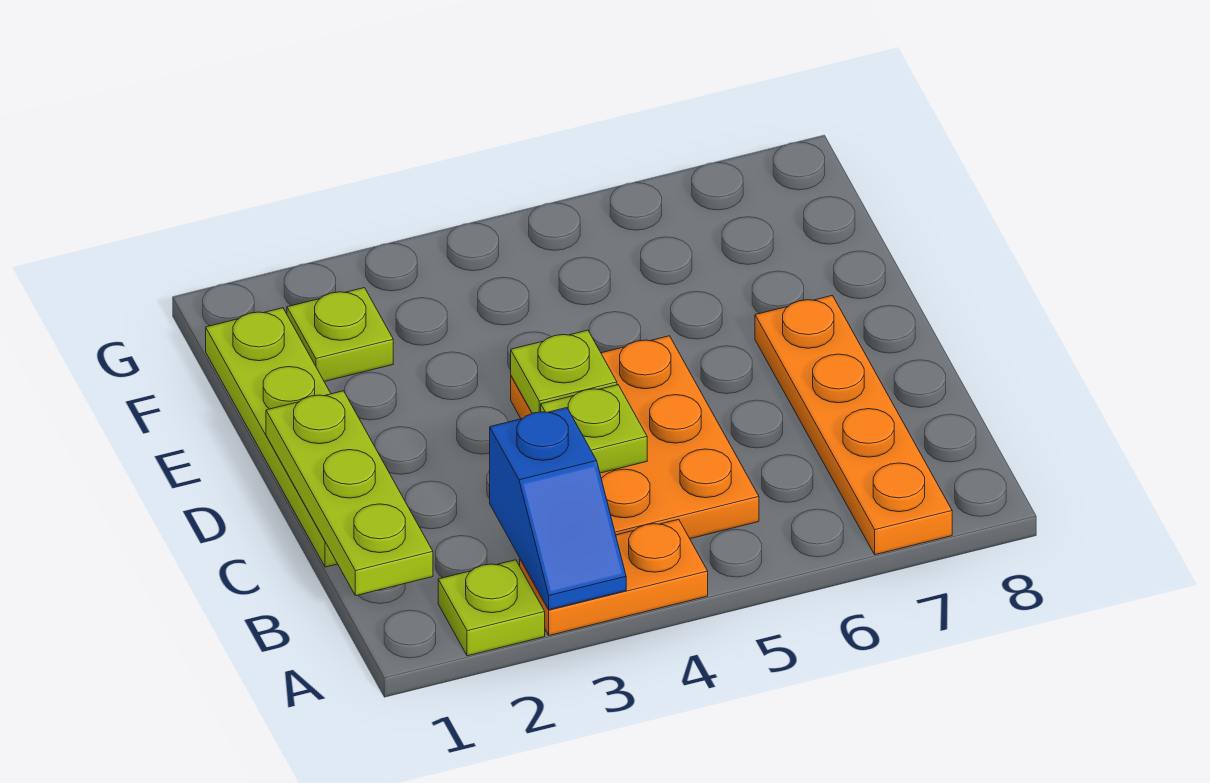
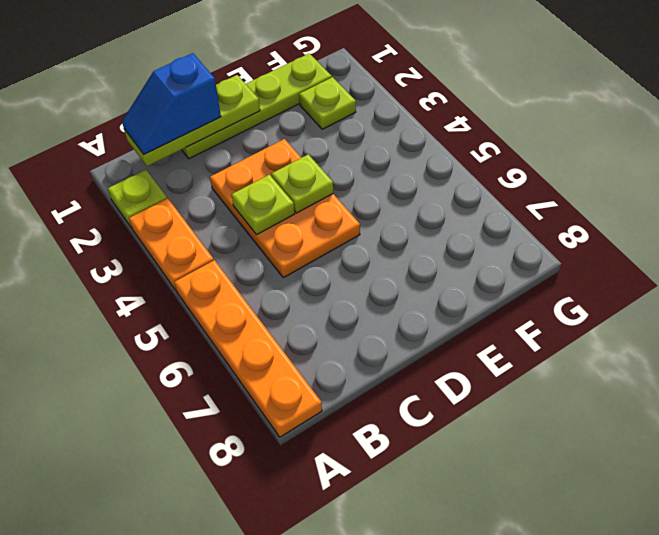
blue slope A3:B3 level 2 top B -> blue slope B1:C1 level 3 top C
orange plate A7:D7 level 1 -> orange plate A5:A8 level 1
orange plate B4:D5 level 1 -> orange plate C3:D5 level 1

